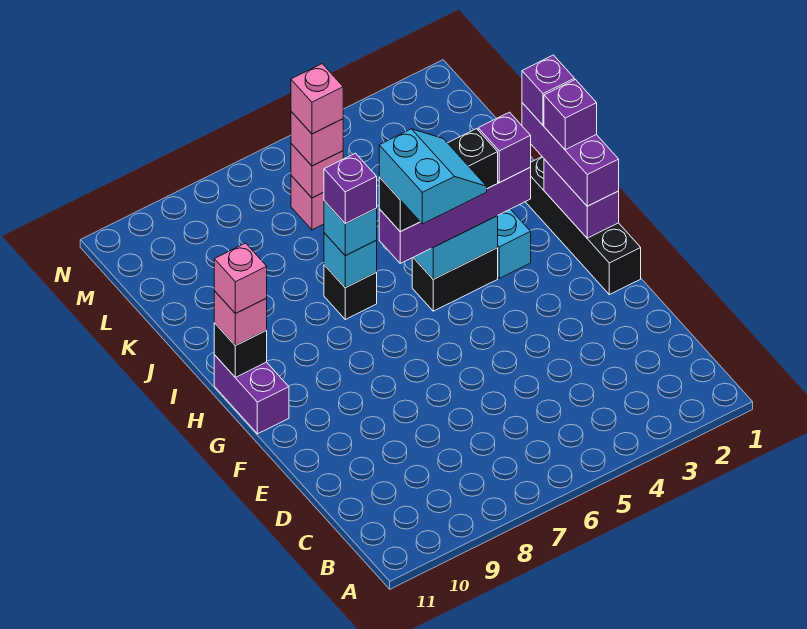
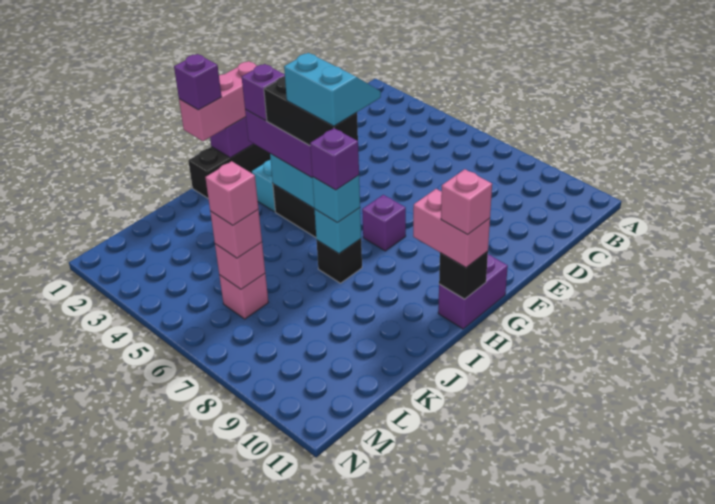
purple brick G1:I1 level 3 -> pink brick G1:I1 level 3
cyan slope G5:H6 level 5 top 6 -> cyan slope G5:H6 level 5 top H
purple brick H1 level 4 -> purple brick G7 level 1
pink brick H11 level 3 -> pink brick H10:H11 level 3

